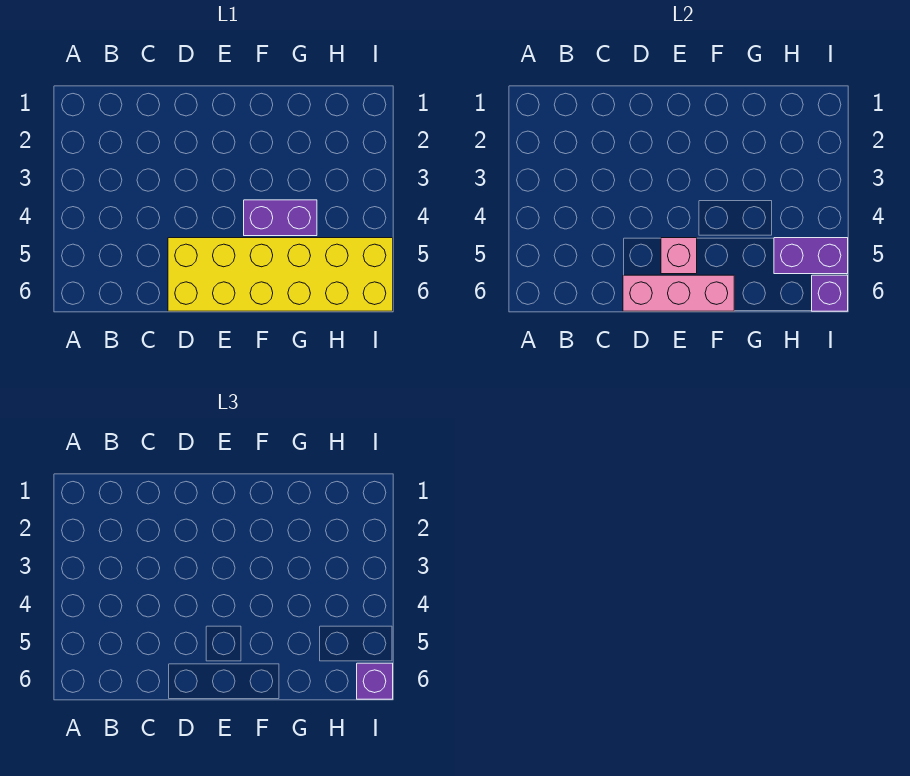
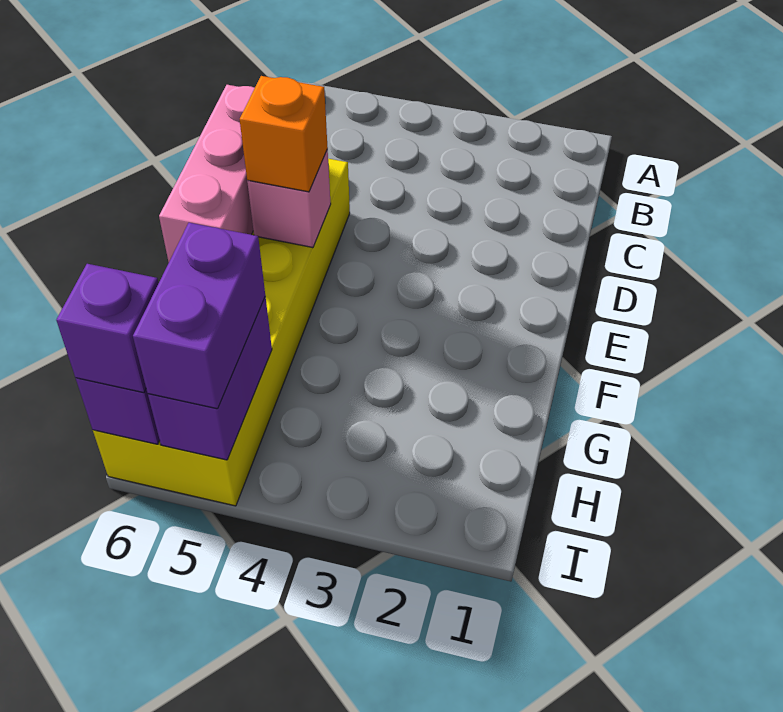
none -> orange brick E5 level 3
purple brick F4:G4 level 1 -> purple brick H5:I5 level 3

